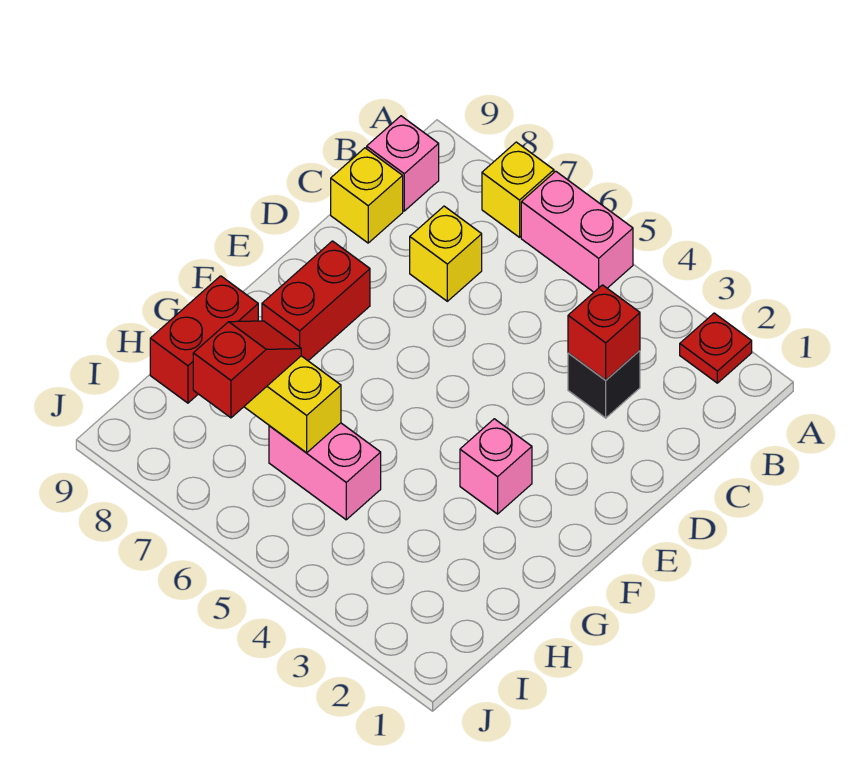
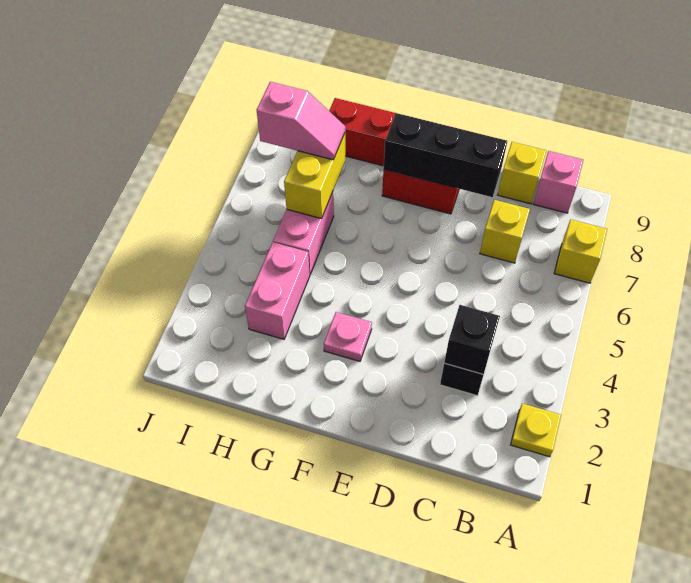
red plate A2 level 1 -> yellow plate A2 level 1
pink brick A5:A6 level 1 -> pink brick H3:H4 level 1
red brick C3 level 2 -> black brick C3 level 2
none -> black brick D8:F8 level 2
pink brick F3 level 1 -> pink plate F3 level 1
red slope H7:I7 level 3 top I -> pink slope H7:I7 level 3 top I

